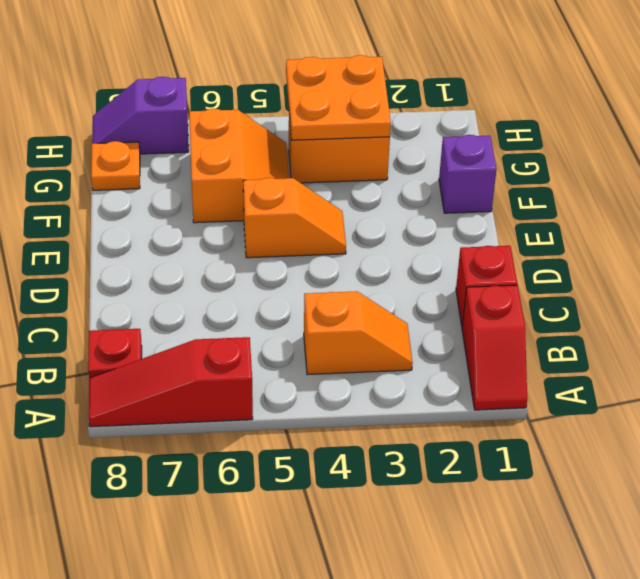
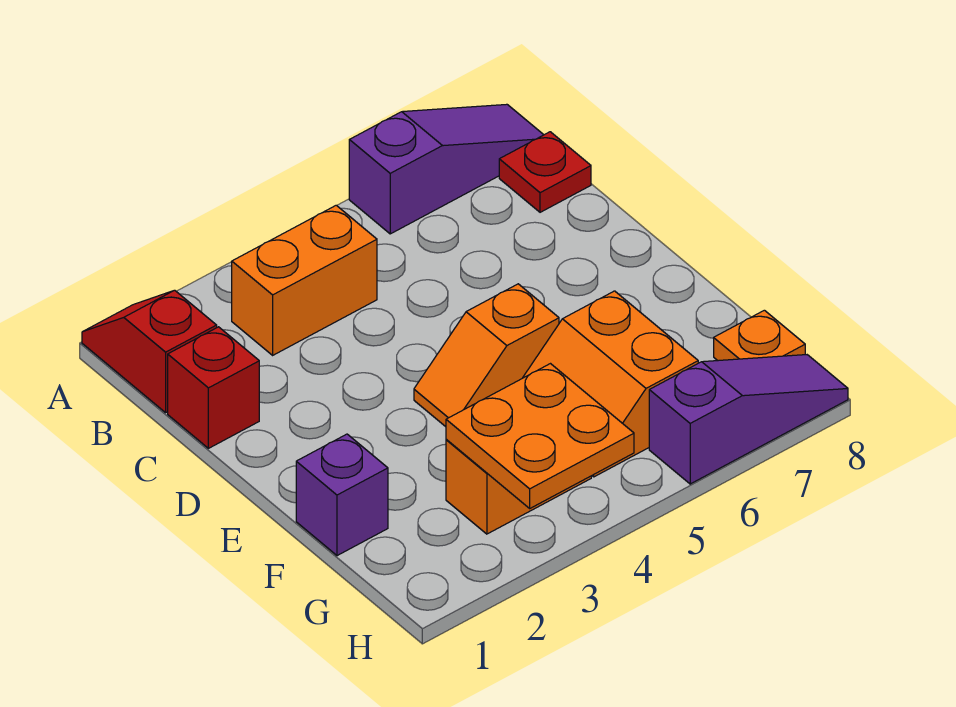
red slope A6:A8 level 1 top 6 -> purple slope A6:A8 level 1 top 6
orange slope B3:B4 level 1 top 4 -> orange brick B3:B4 level 1
purple slope H7:H8 level 1 top 7 -> purple slope H6:H8 level 1 top 6

